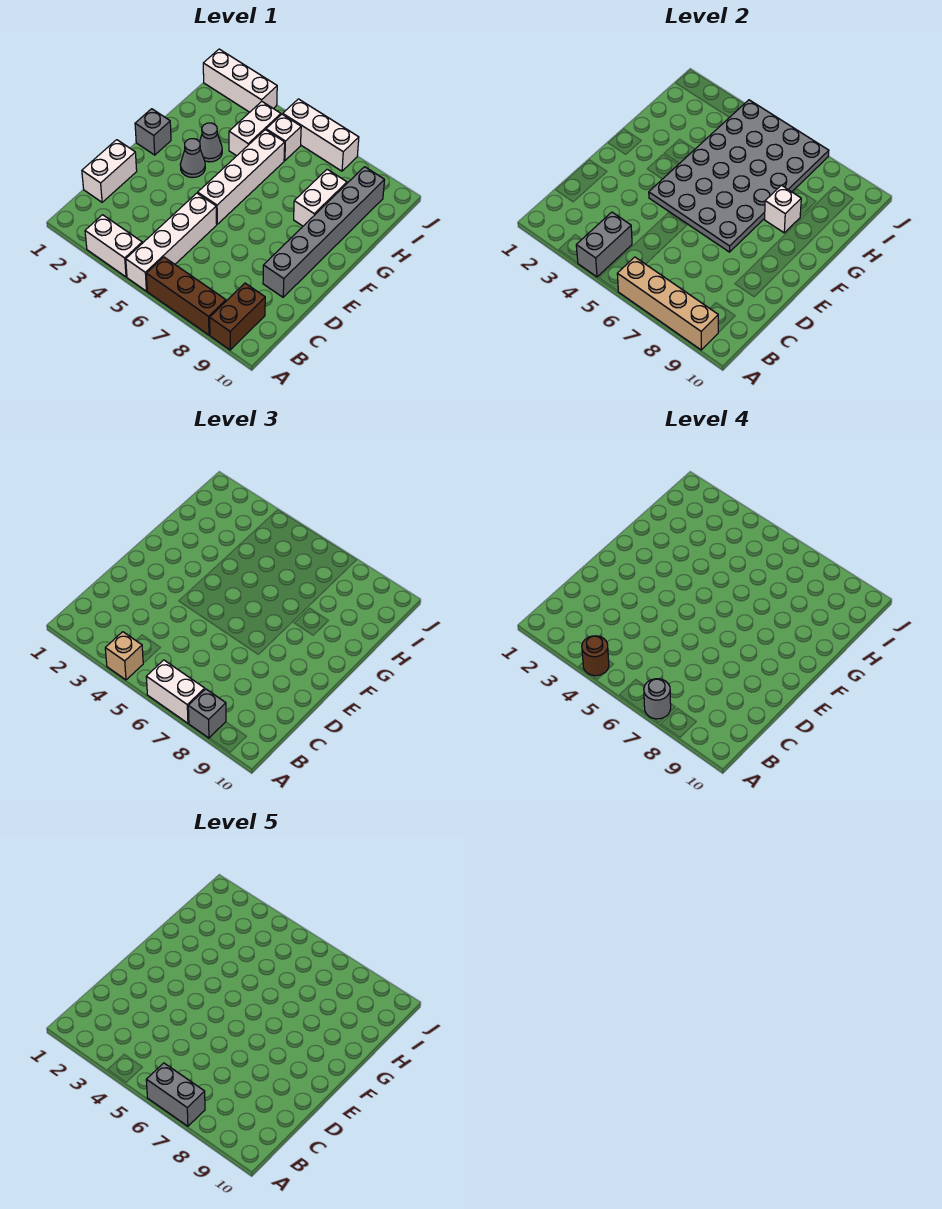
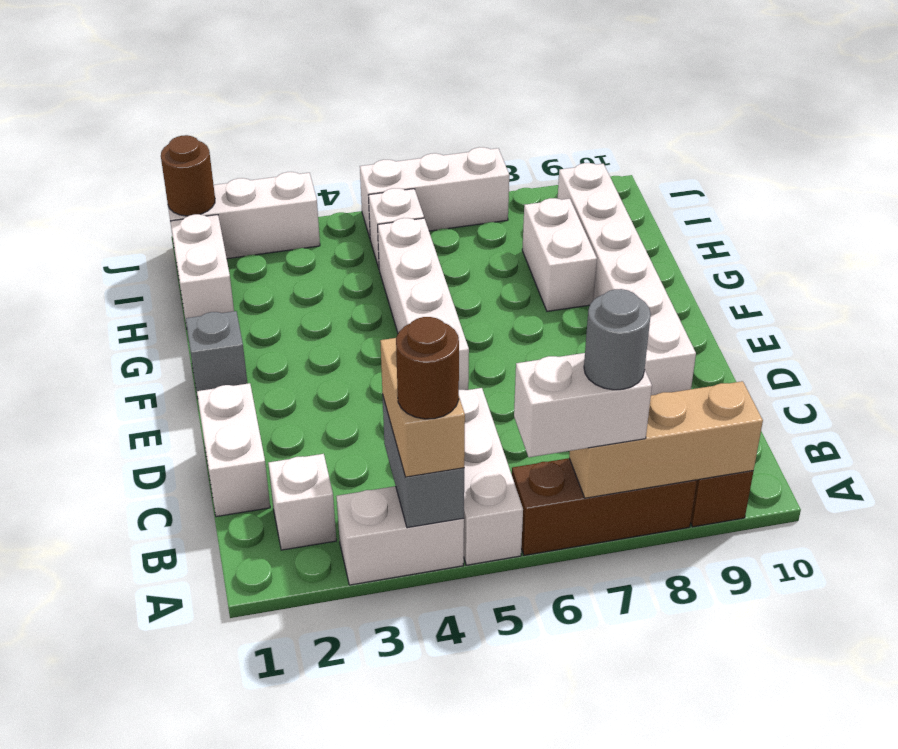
tan brick A4 level 3 -> tan brick A4:B4 level 3
white brick A5:D5 level 1 -> white brick A5:C5 level 1
tan brick A6:A9 level 2 -> tan brick A7:A9 level 2
grey brick A6:A7 level 5 -> none
grey brick A8 level 3 -> none
grey brick D9:I9 level 1 -> white brick D9:I9 level 1
grey plate E4:J7 level 2 -> none
grey cone F3 level 1 -> none
grey cone G3 level 1 -> none
white brick G8 level 2 -> white brick B2 level 1
white brick H4:I4 level 1 -> white brick H1:I1 level 1
none -> brown round brick J1 level 2

